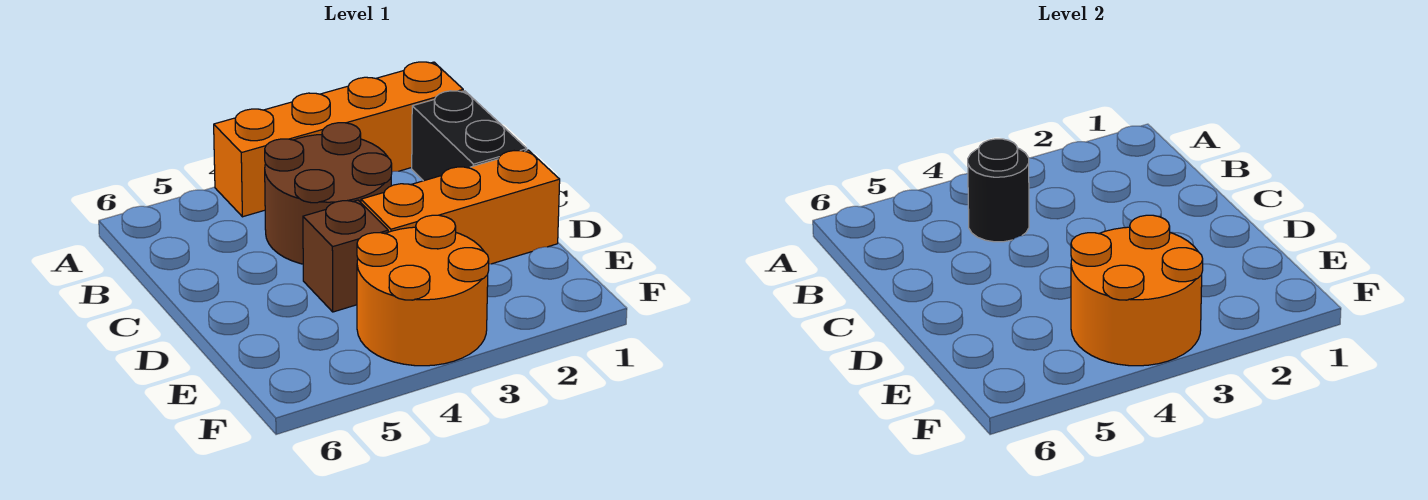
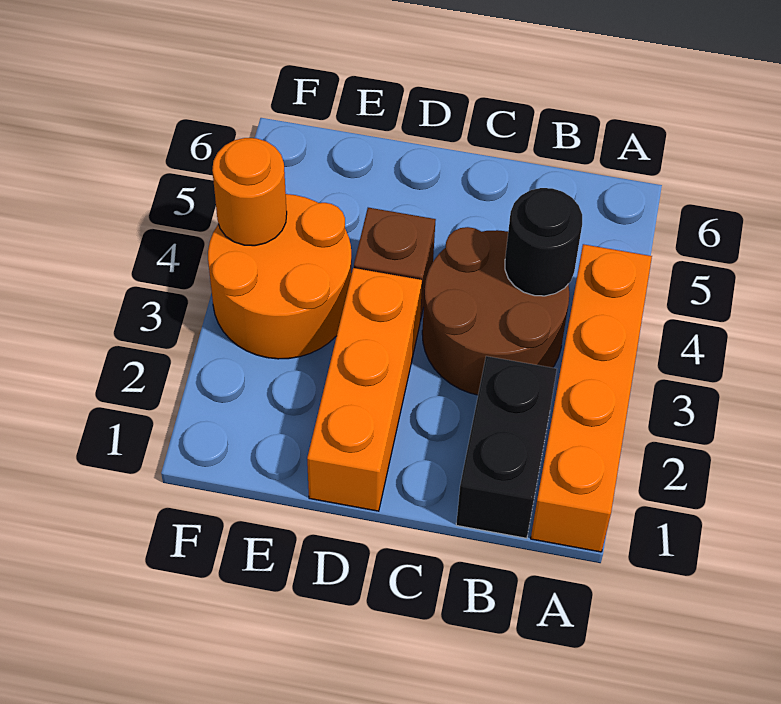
black brick B1:C1 level 1 -> black brick B1:B2 level 1
orange round brick E3:F4 level 2 -> orange round brick F4 level 2

